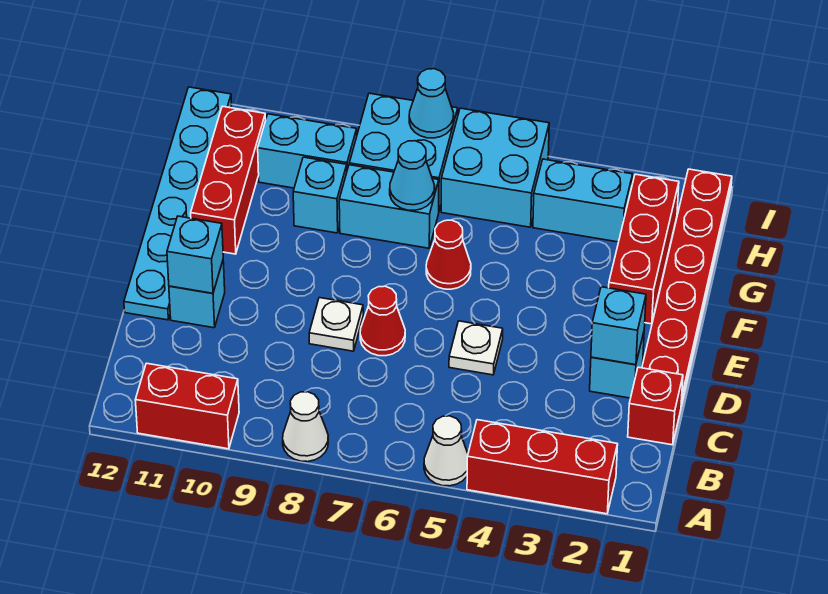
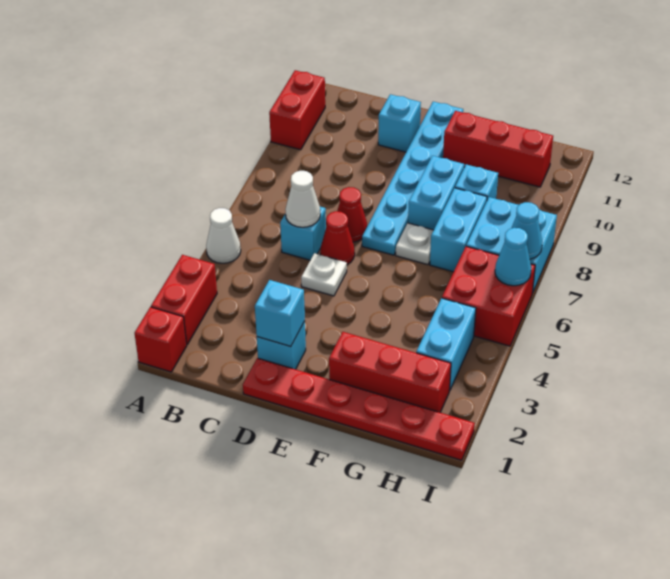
red brick A2:A4 level 1 -> red brick A2:A3 level 1
white cone A8 level 1 -> white cone C6 level 2
red brick C1 level 1 -> red brick A1 level 1
white plate D8 level 1 -> white plate F7 level 1
cyan brick D11 level 2 -> cyan brick C6 level 1
cyan plate D12:I12 level 1 -> cyan plate E7:E12 level 1
red cone F6 level 1 -> red cone D6 level 1
cyan cone G7 level 2 -> cyan cone I6 level 2
cyan brick H5:I6 level 1 -> red brick H5:I6 level 1
cyan brick H9:H10 level 1 -> cyan brick F8:F9 level 1

